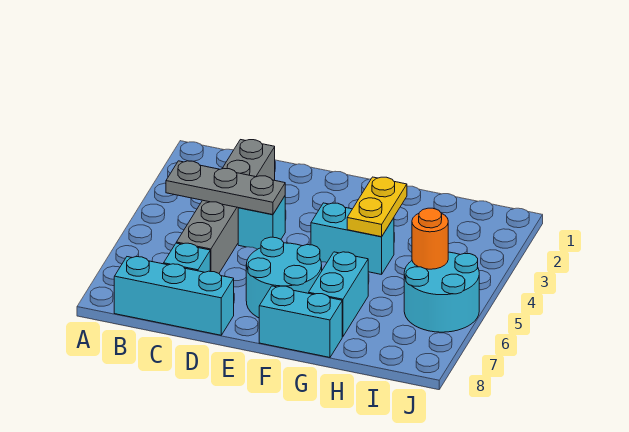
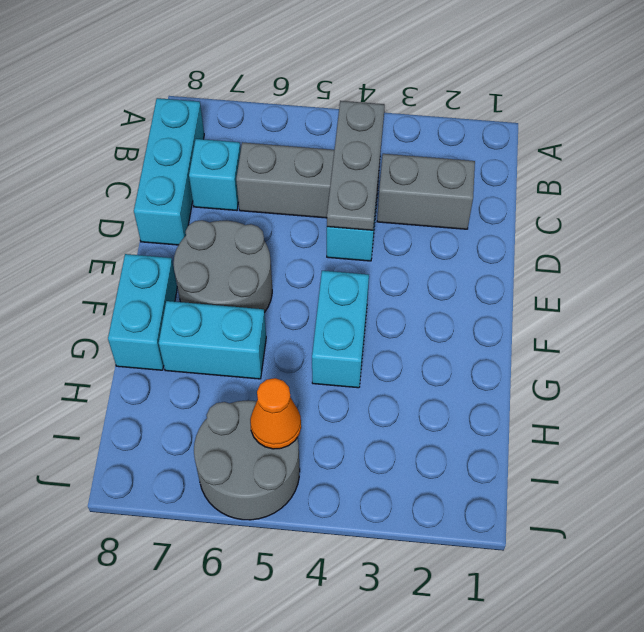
cyan round brick E6:F7 level 1 -> grey round brick E6:F7 level 1
yellow plate G3:G4 level 2 -> none
cyan round brick I5:J6 level 1 -> grey round brick I5:J6 level 1
orange round brick I5 level 2 -> orange cone I5 level 2

